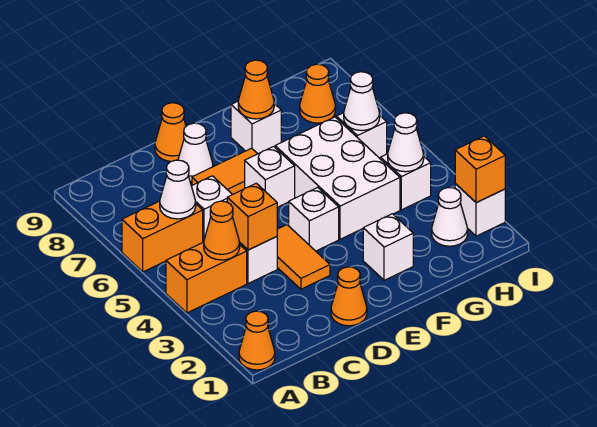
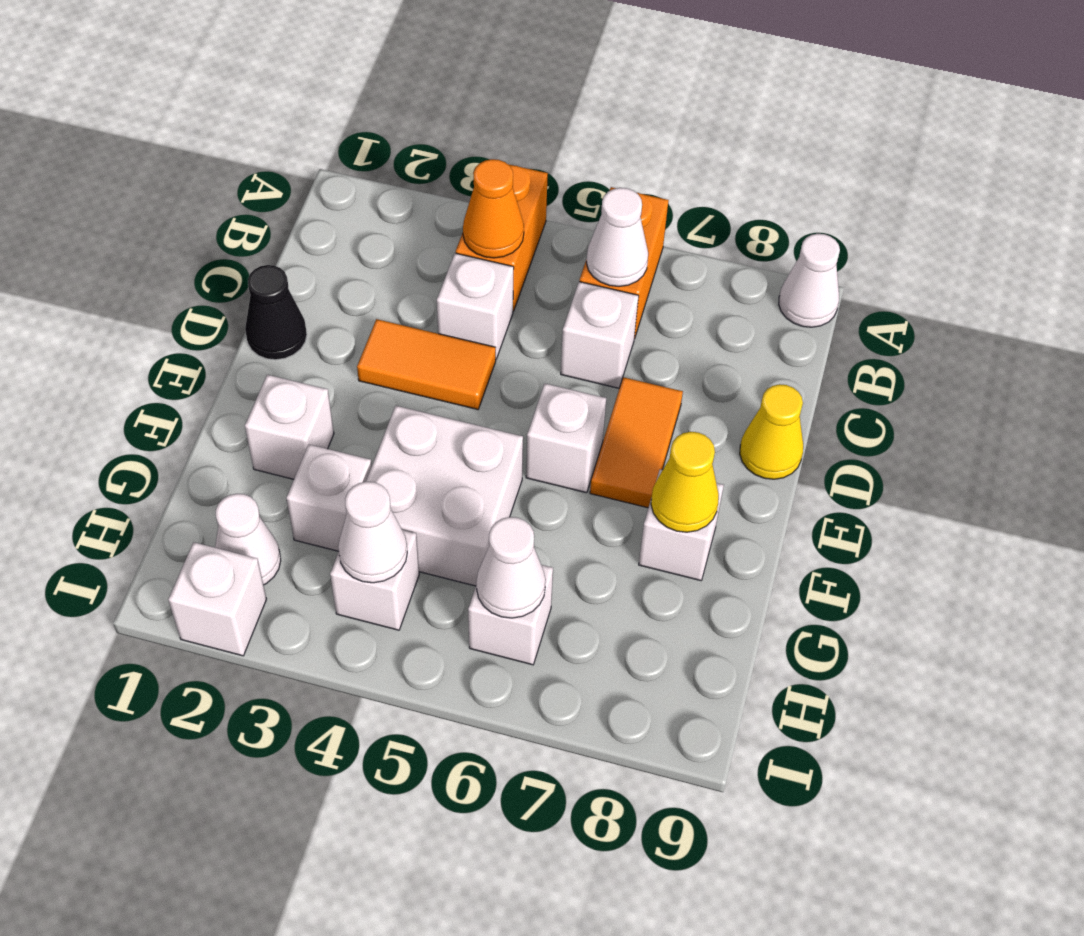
orange cone A1 level 1 -> none
orange brick C4 level 2 -> none
orange cone D1 level 1 -> black cone D1 level 1
white cone D8 level 1 -> white cone A9 level 1
orange cone D9 level 1 -> yellow cone D9 level 1
white brick E4 level 1 -> white brick G3 level 1
white brick F4:G6 level 1 -> white brick F4:G5 level 1
orange cone F8 level 2 -> yellow cone F8 level 2
orange cone H8 level 1 -> none
orange brick I2 level 2 -> none

